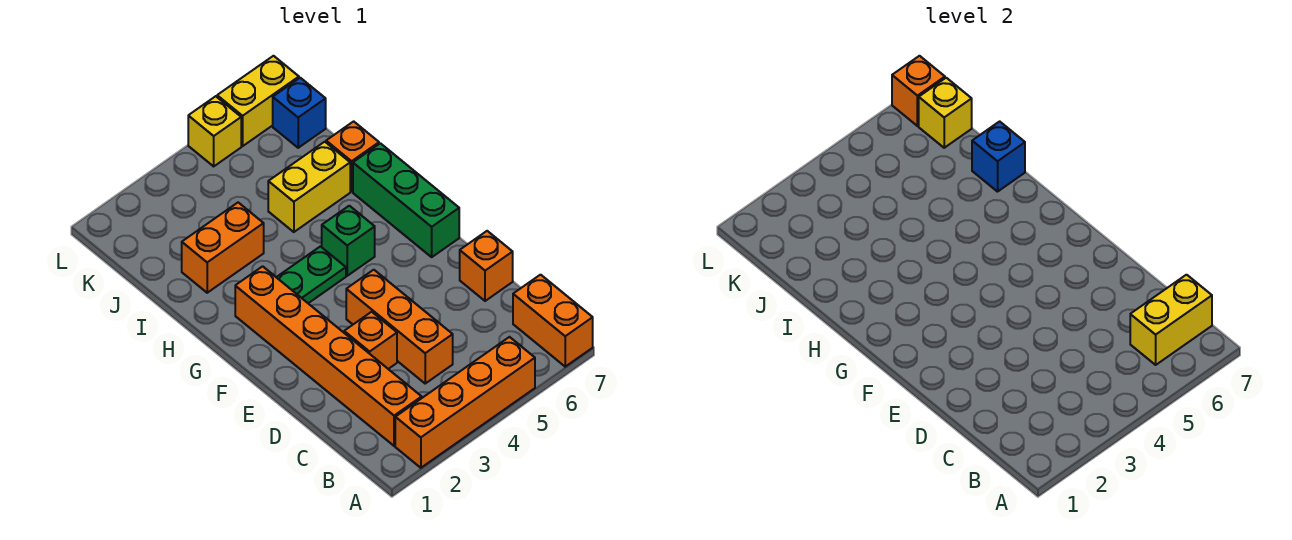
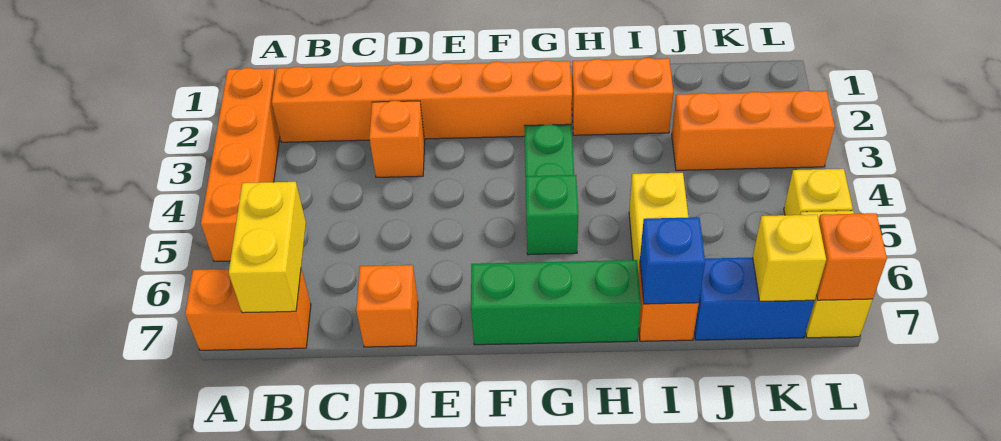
orange brick C4:E4 level 1 -> orange brick J3:L3 level 1
orange brick I2:I3 level 1 -> orange brick H2:I2 level 1
blue brick K7 level 1 -> blue brick J7:K7 level 1

